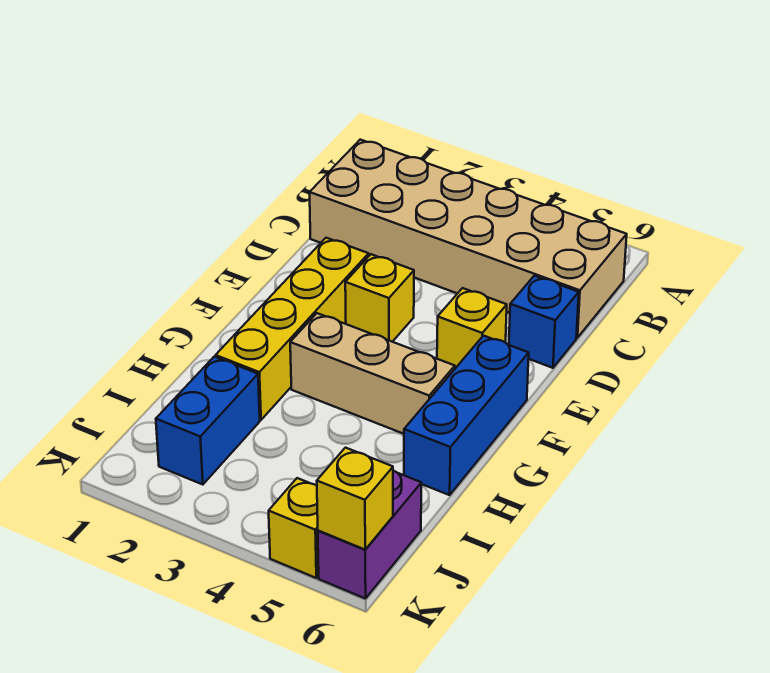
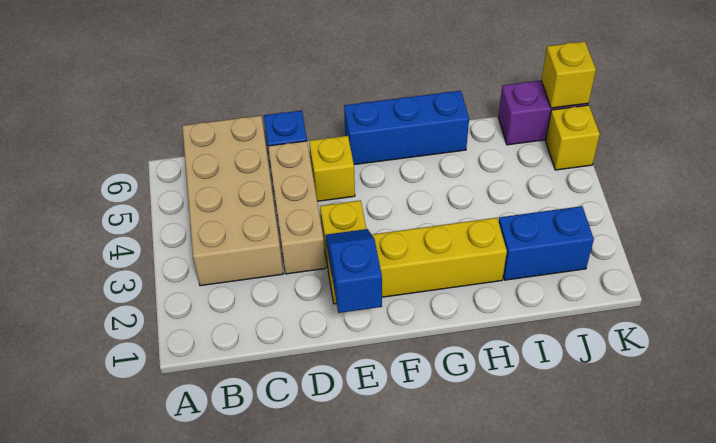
tan brick B1:C6 level 1 -> tan brick B3:C6 level 1
none -> blue slope E1:E2 level 2 top 1
tan brick G3:G5 level 1 -> tan brick D3:D5 level 1

